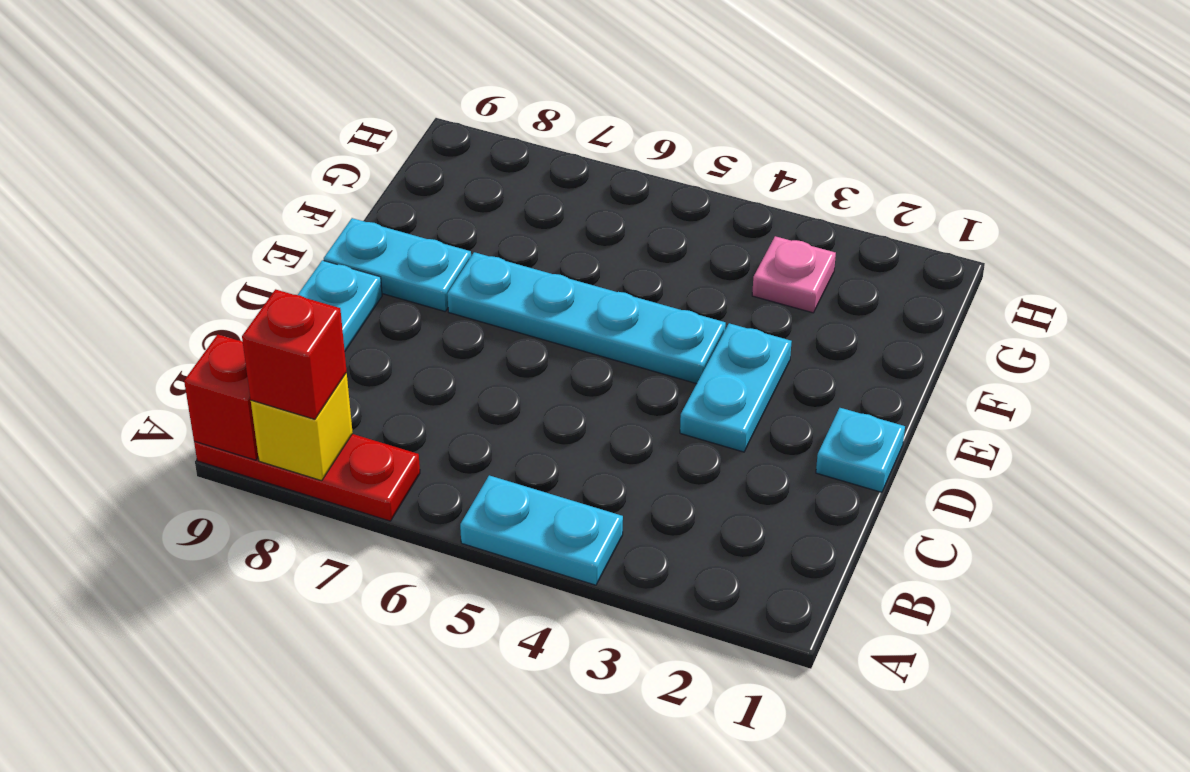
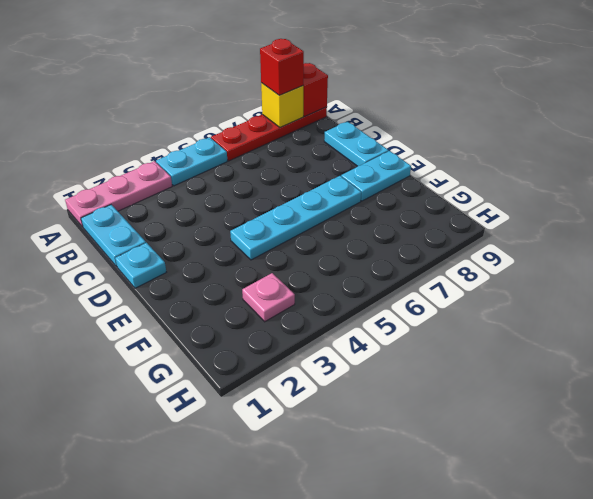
none -> pink plate A1:A3 level 1
red plate A7:A9 level 1 -> red plate A6:A9 level 1
cyan plate D3:E3 level 1 -> cyan plate B1:C1 level 1

